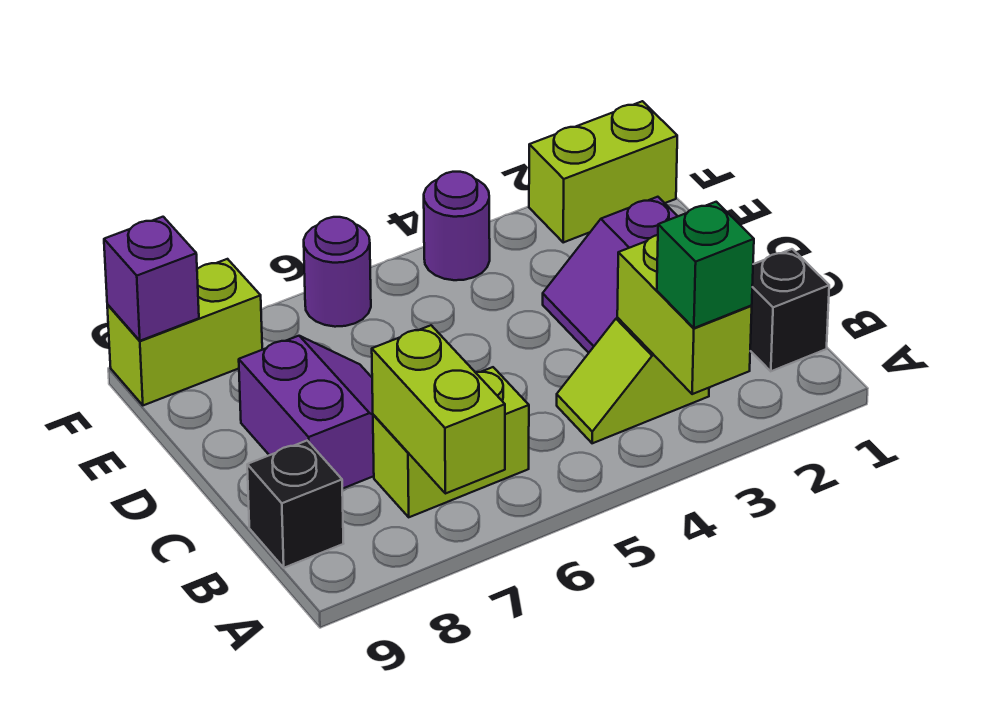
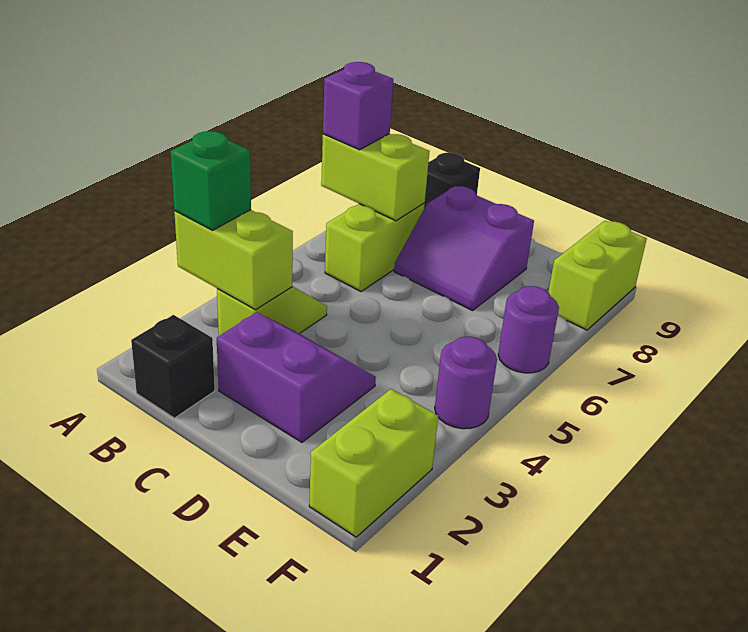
purple brick F9 level 2 -> purple brick A7 level 3

